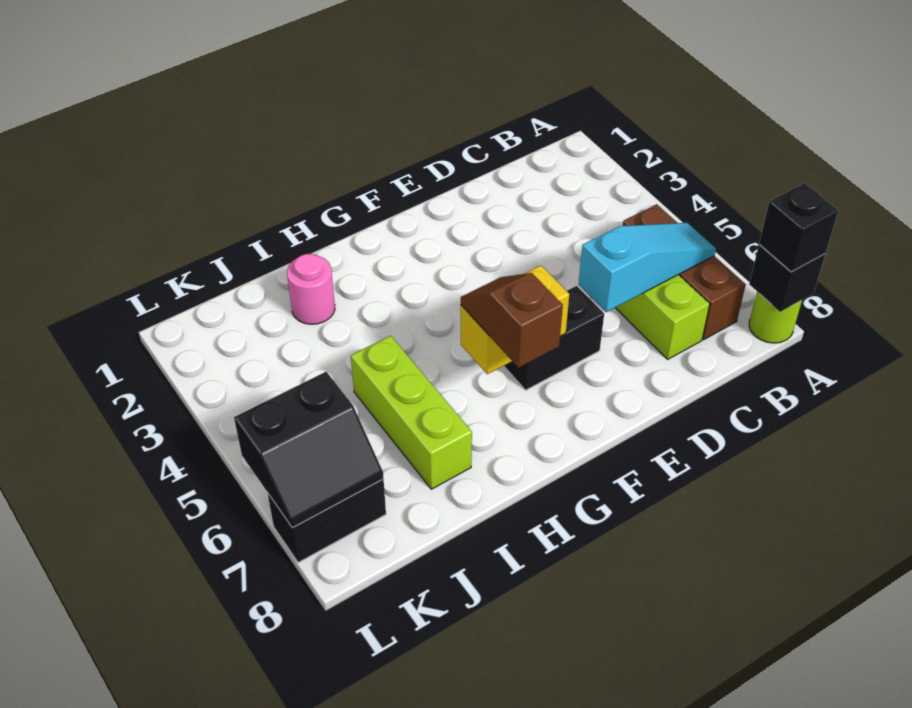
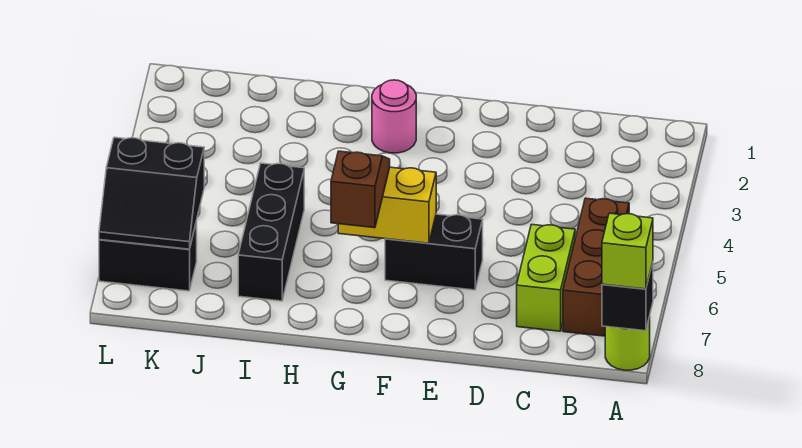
black brick A8 level 3 -> lime brick A8 level 3
cyan slope B6:D6 level 2 top D -> none
pink round brick I2 level 1 -> pink round brick G2 level 1
lime brick I5:I7 level 1 -> black brick I5:I7 level 1

